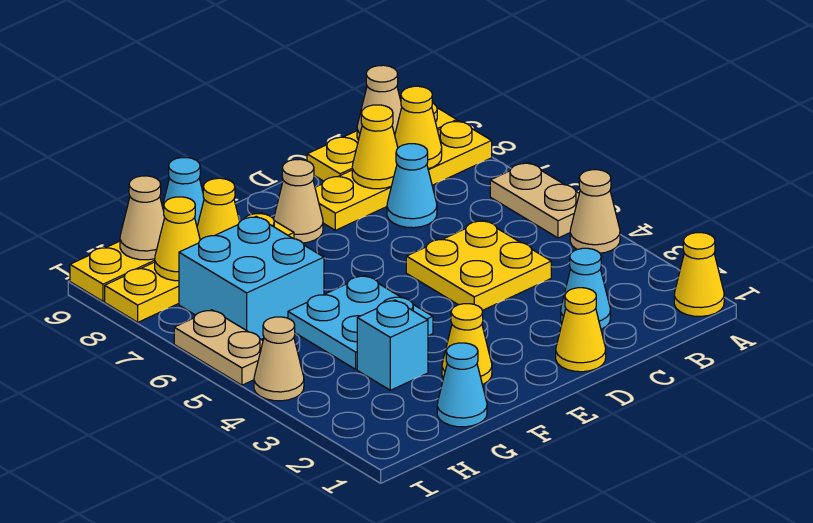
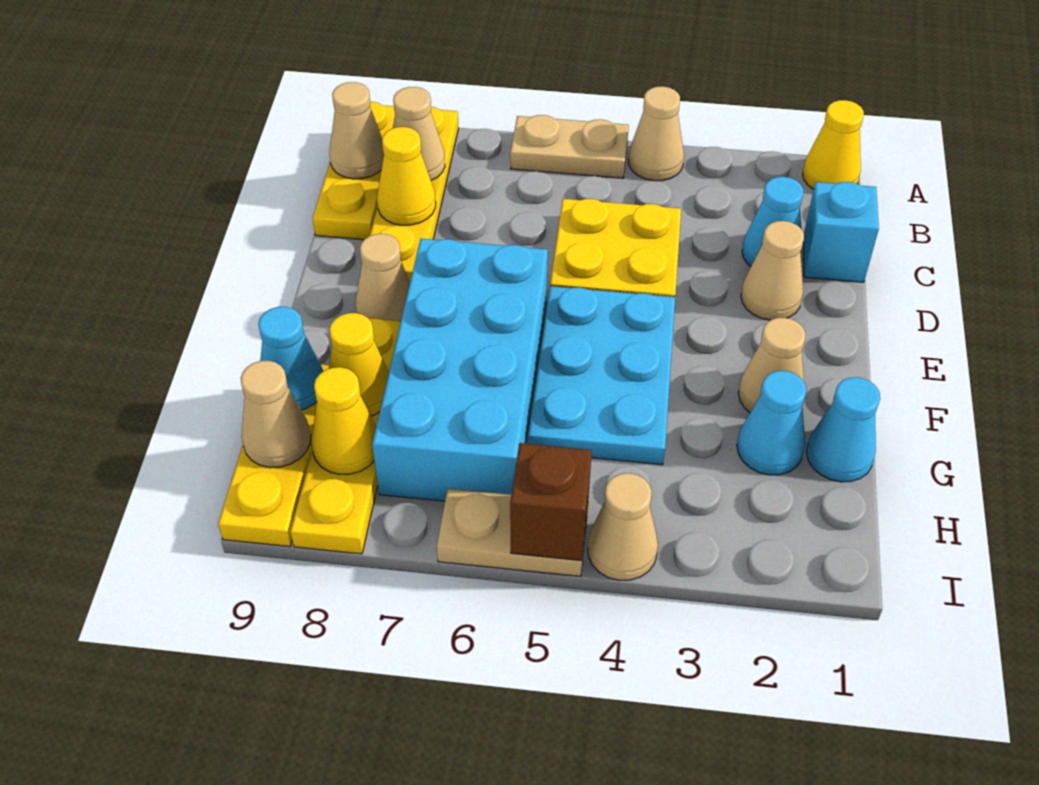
yellow cone B8 level 2 -> tan cone B8 level 2
cyan cone C7 level 1 -> cyan cone G2 level 1
yellow cone D1 level 1 -> none
none -> tan cone D2 level 1
yellow cone F2 level 1 -> tan cone F2 level 1
cyan plate F4:G5 level 1 -> cyan plate E4:G5 level 1
cyan brick G3 level 1 -> cyan brick C1 level 1
cyan brick G6:H7 level 1 -> cyan brick E6:H7 level 1
none -> brown brick I5 level 2

